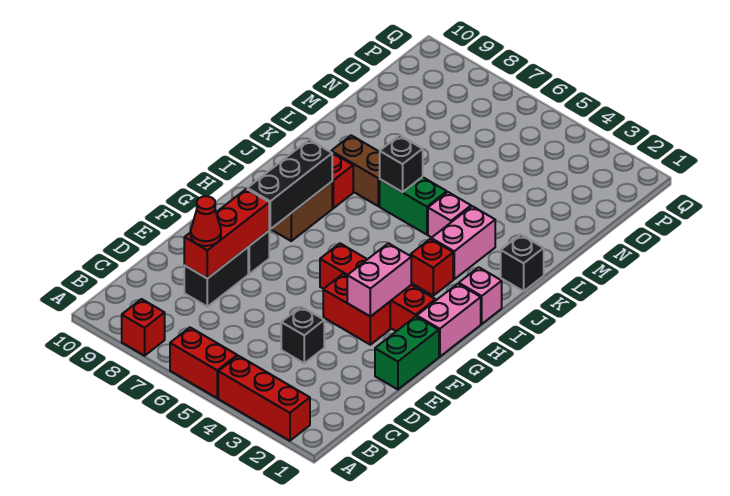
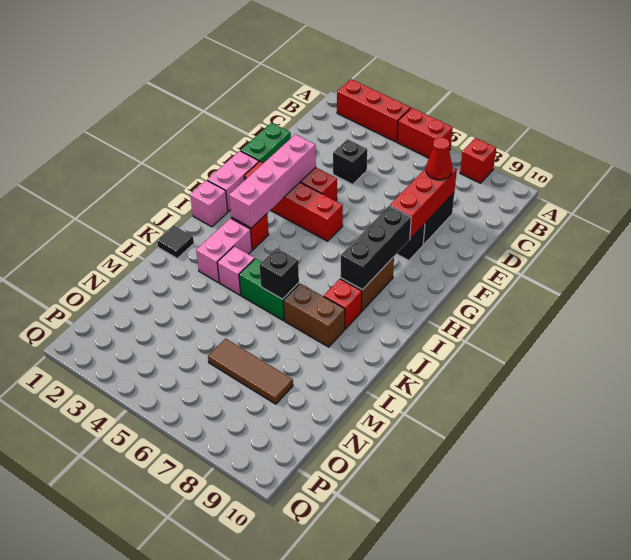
pink brick F3:G3 level 2 -> pink brick F3:I3 level 2
black brick K1 level 1 -> black tile K1 level 1
none -> brown tile N6:N8 level 1

